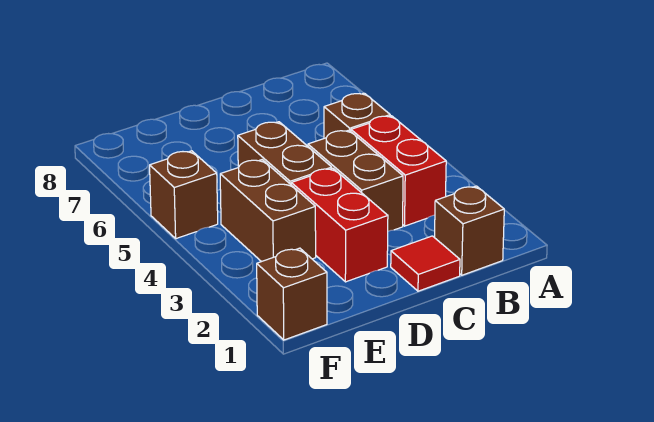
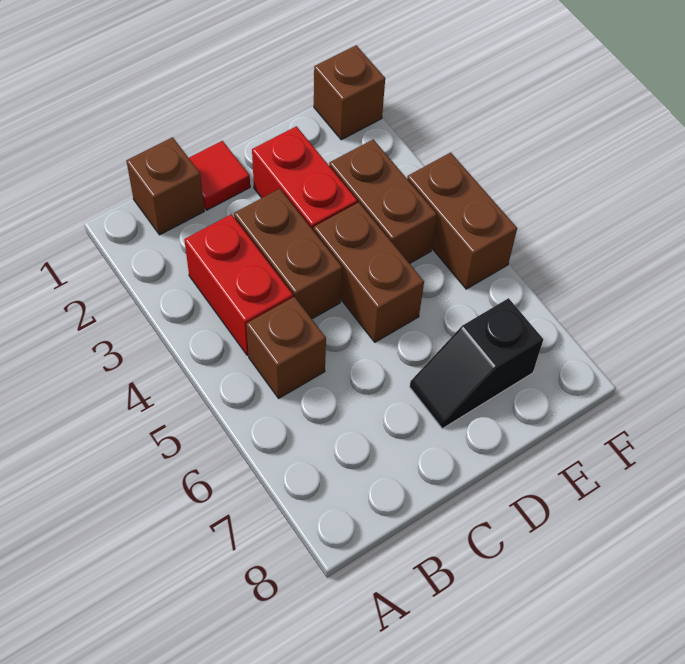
none -> black slope D7:E7 level 1 top E
brown brick F5 level 1 -> brown brick F4:F5 level 1

